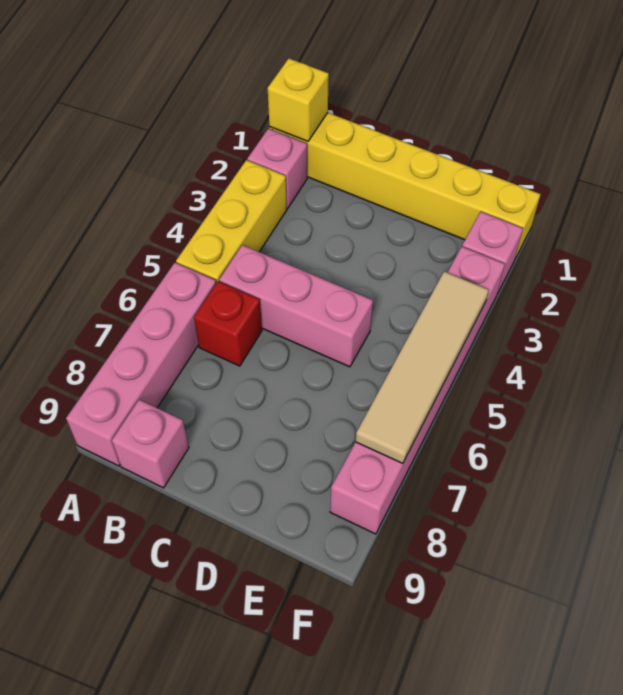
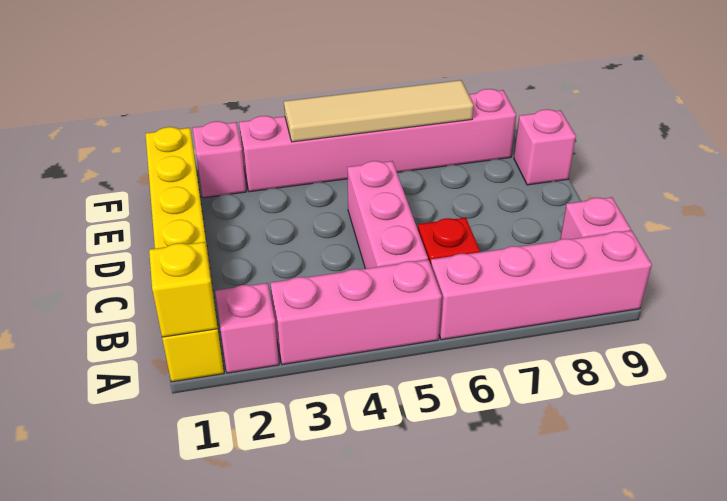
yellow brick A3:A5 level 1 -> pink brick A3:A5 level 1
none -> pink brick E9 level 1

